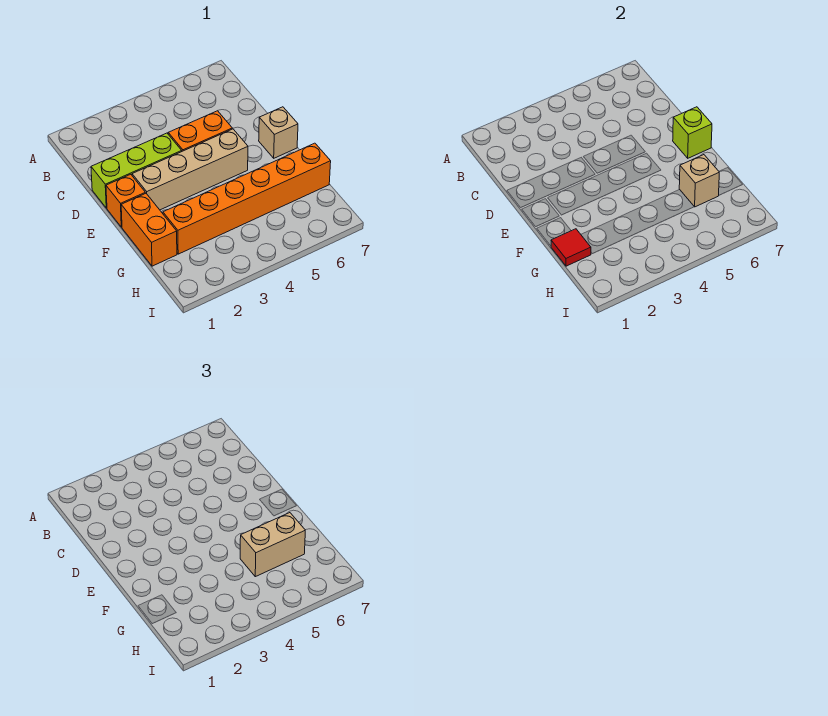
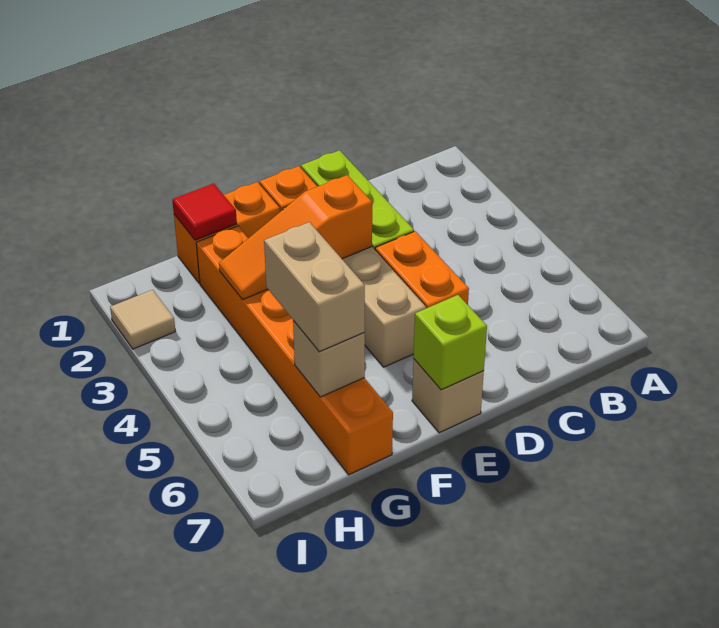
none -> orange slope E3:G3 level 2 top E
none -> tan tile I2 level 1

